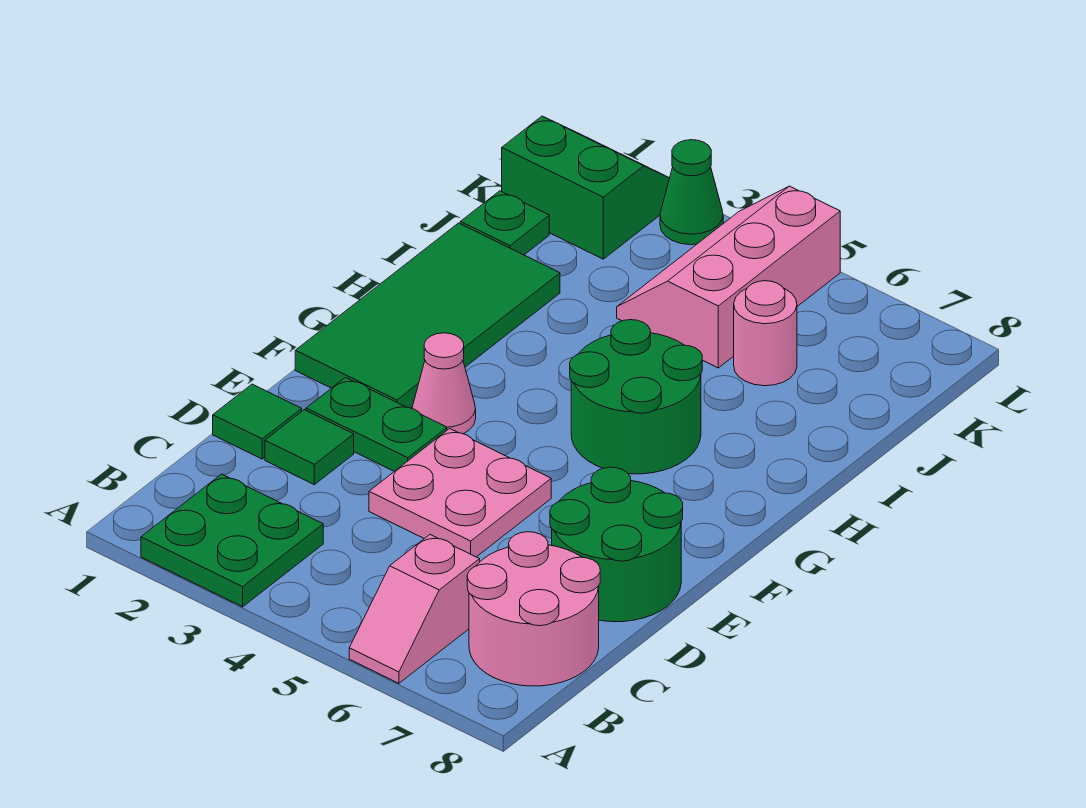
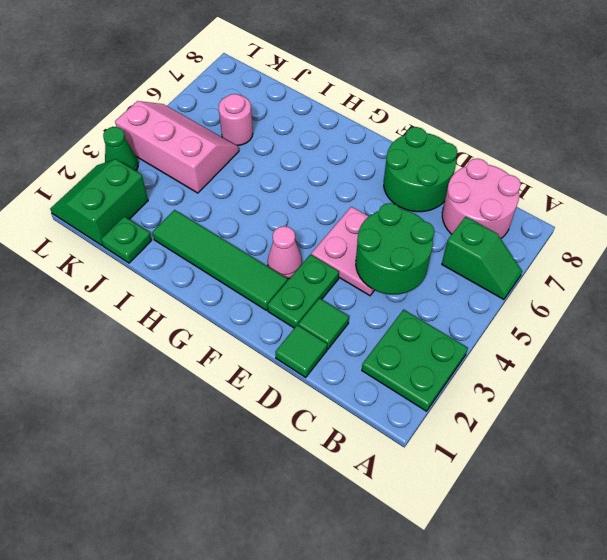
pink slope A6:B6 level 1 top B -> green slope A6:B6 level 1 top B
green tile F1:I2 level 1 -> green tile F2:I2 level 1
green round brick G5:H6 level 1 -> green round brick C4:D5 level 2
pink slope J4:L5 level 1 top 5 -> pink slope J4:L5 level 1 top 4

